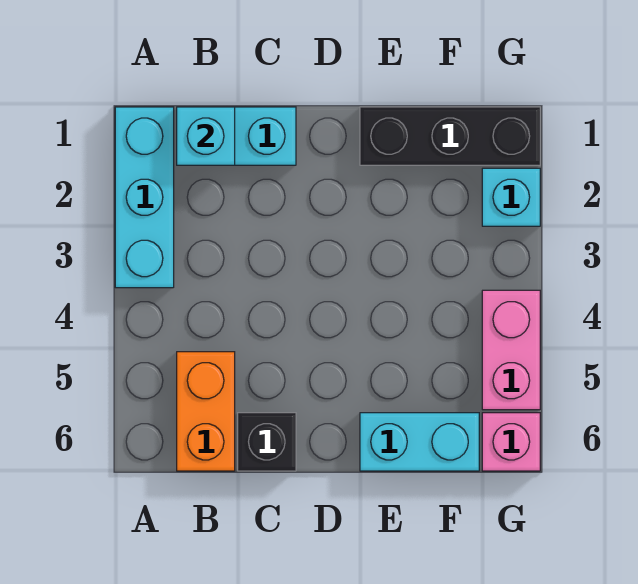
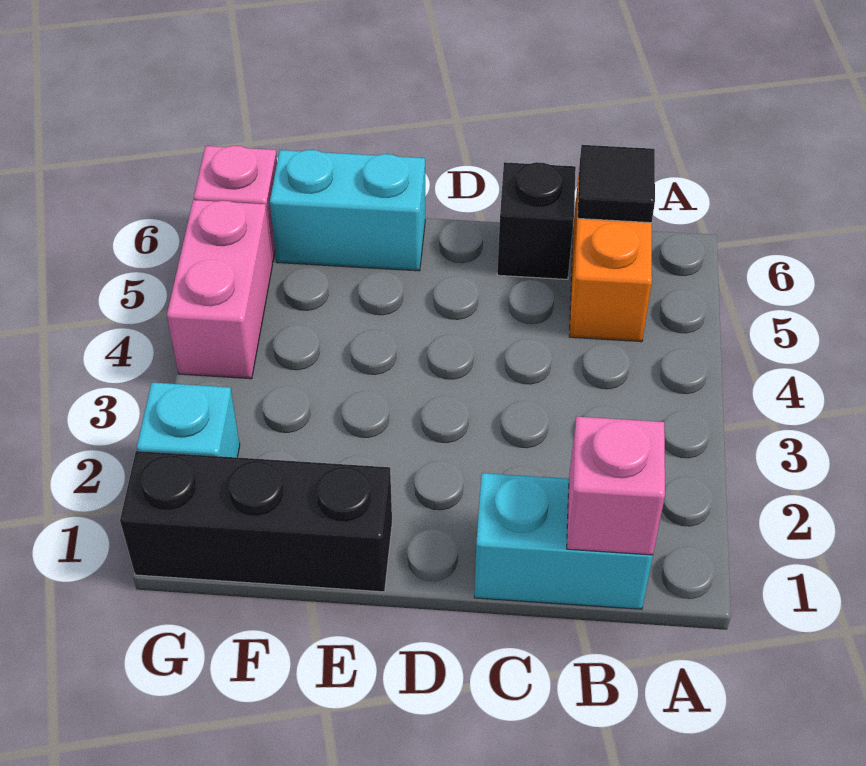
cyan brick A1:A3 level 1 -> none
cyan brick B1 level 2 -> pink brick B1 level 2
none -> black tile B6 level 2

